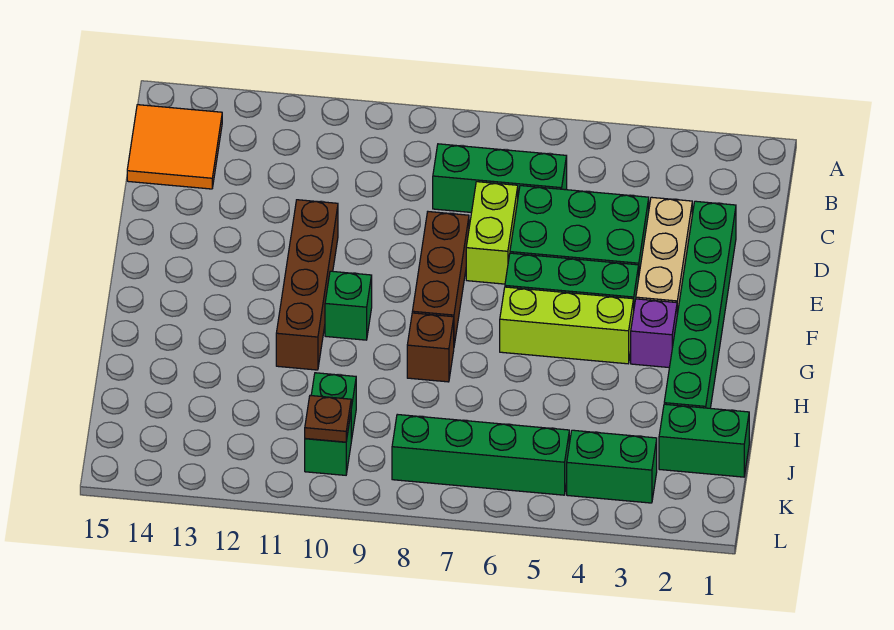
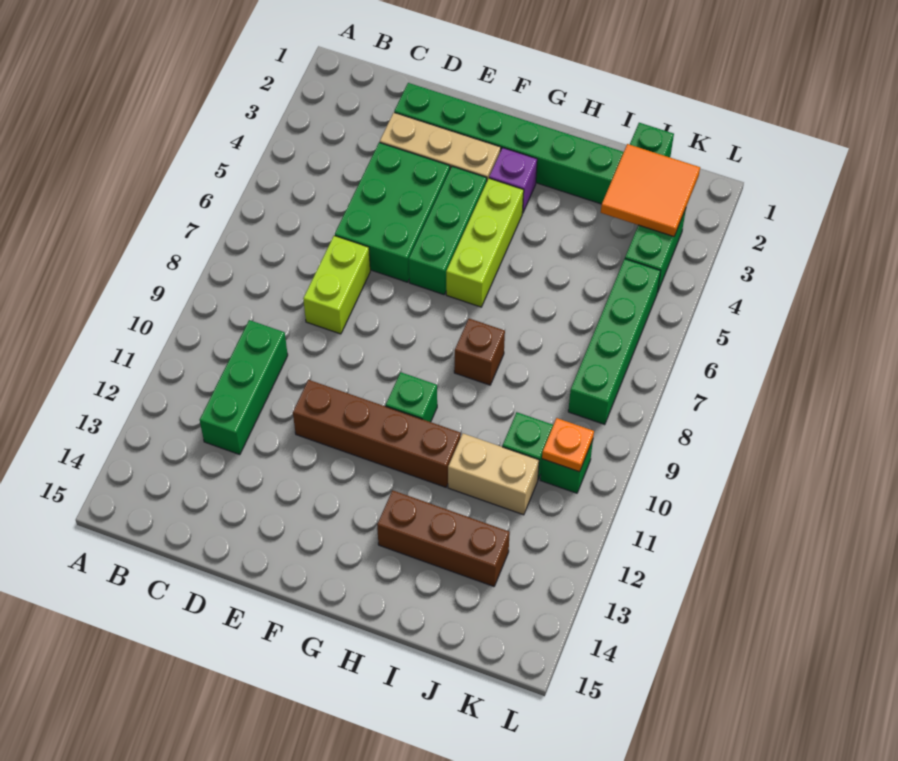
orange tile B14:C15 level 1 -> orange tile J2:K3 level 2
green brick C6:C8 level 1 -> green brick C10:C12 level 1
lime brick D7:E7 level 1 -> lime brick D7:D8 level 1
brown brick E8:G8 level 1 -> brown brick H13:J13 level 1
none -> tan brick I11:J11 level 1
brown plate K10 level 2 -> orange plate K10 level 2

